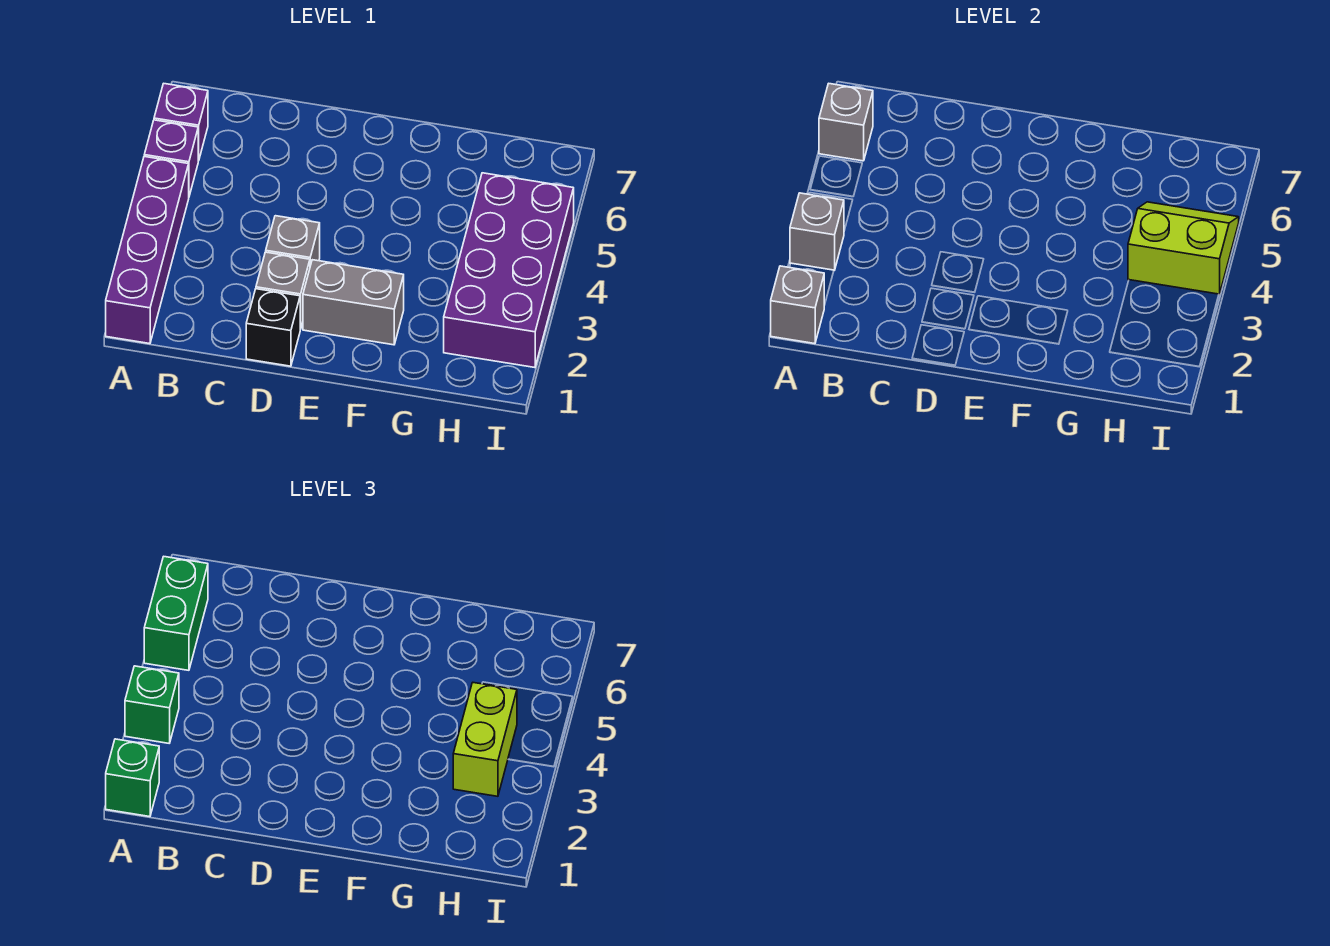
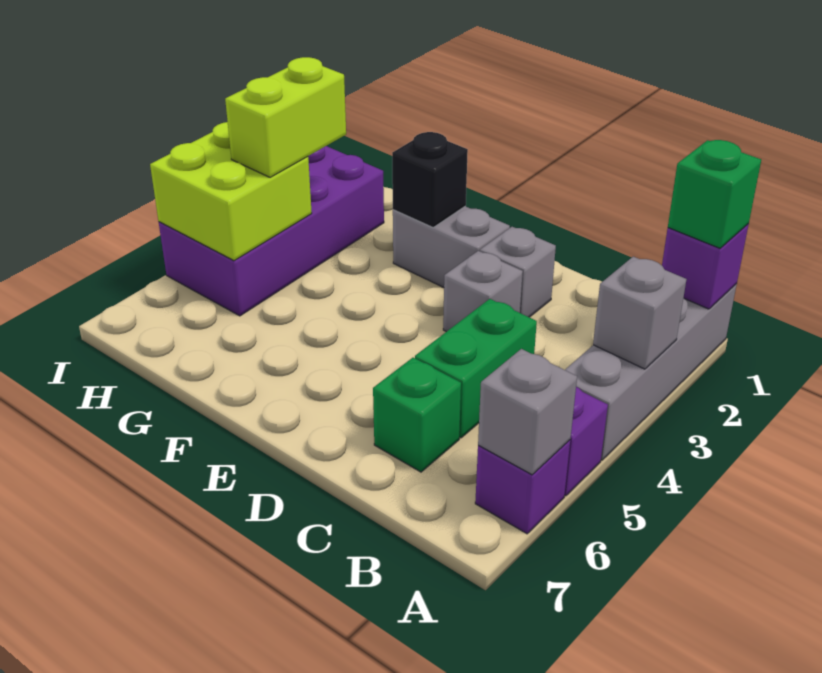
purple brick A1:A4 level 1 -> grey brick A1:A4 level 1
grey brick A1 level 2 -> purple brick A1 level 2
green brick A3 level 3 -> green brick C6 level 1
green brick A5:A6 level 3 -> green brick C4:C5 level 1
black brick D1 level 1 -> black brick F2 level 2
lime slope H4:I5 level 2 top 4 -> lime brick H4:I5 level 2

